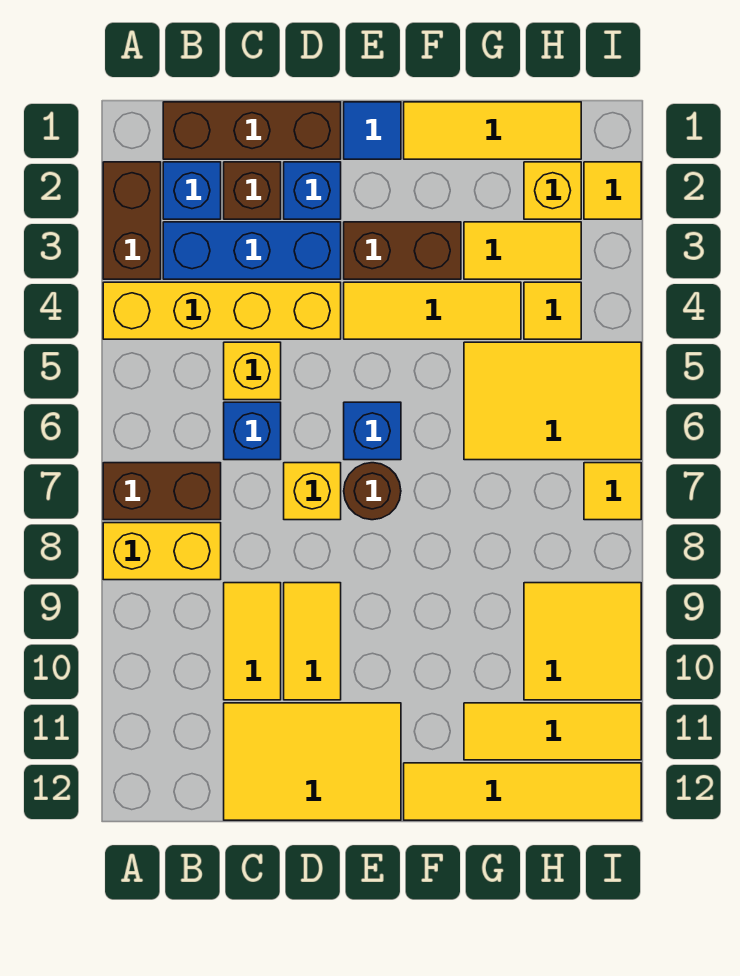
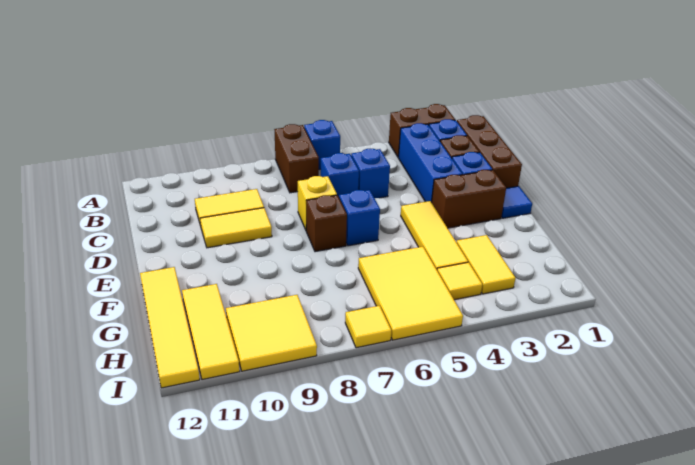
yellow brick A4:D4 level 1 -> none
none -> blue brick A6 level 1
yellow brick A8:B8 level 1 -> none
yellow brick C5 level 1 -> blue brick C5 level 1
yellow tile C11:E12 level 1 -> none
brown brick E3:F3 level 1 -> brown brick E2:E3 level 1
brown round brick E7 level 1 -> brown brick E7 level 1
yellow tile F1:H1 level 1 -> none
yellow brick H2 level 1 -> none
yellow tile I2 level 1 -> none

